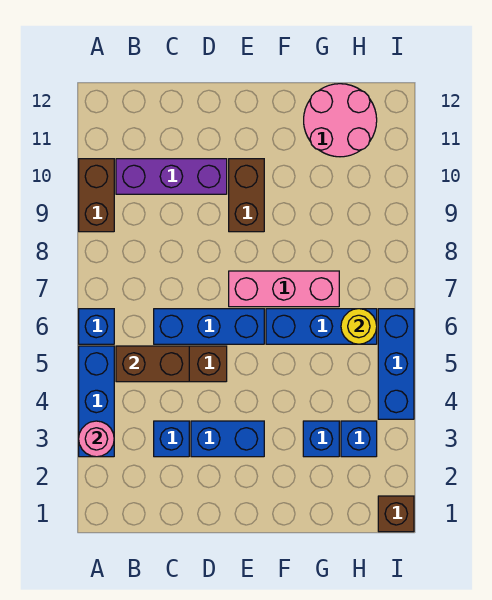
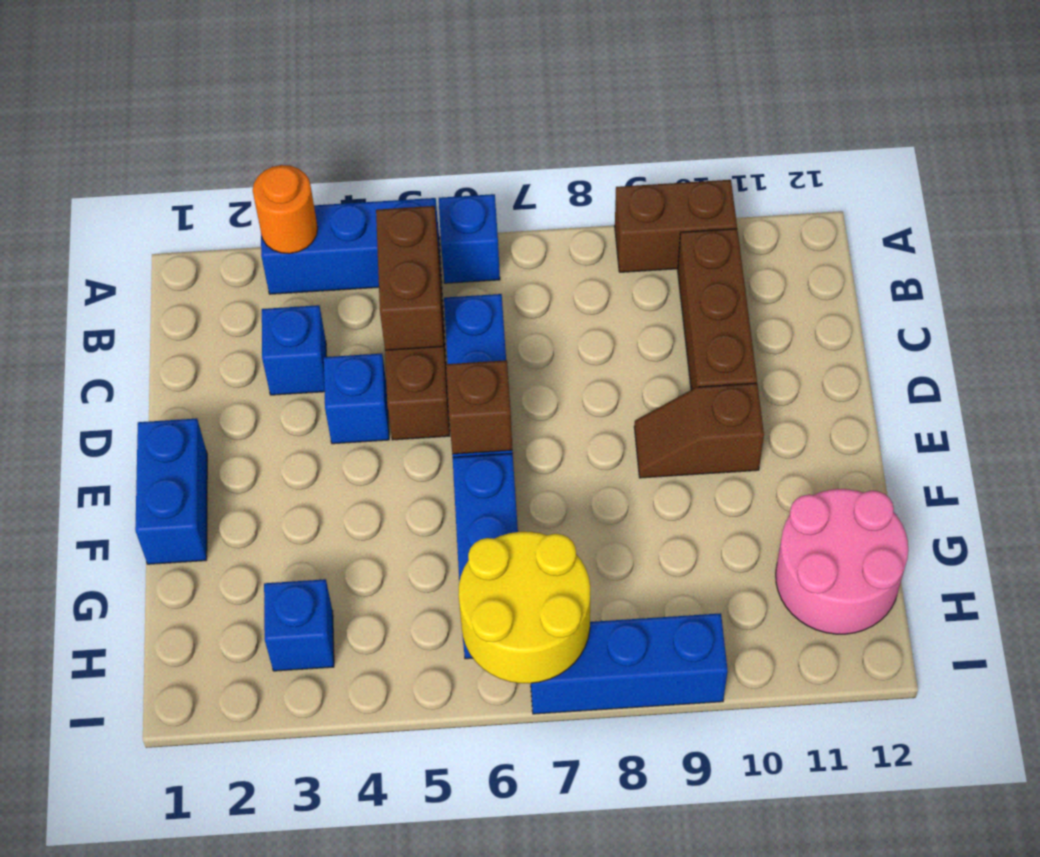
pink round brick A3 level 2 -> orange round brick A3 level 2
purple brick B10:D10 level 1 -> brown brick B10:D10 level 1
blue brick D3:E3 level 1 -> blue brick E1:F1 level 1
pink brick E7:G7 level 1 -> none
brown brick E9:E10 level 1 -> brown slope E9:E10 level 1 top 10
blue brick G3 level 1 -> blue brick D4 level 1
yellow round brick H6 level 2 -> yellow round brick H6:I7 level 2
brown brick I1 level 1 -> brown brick E6 level 2
blue brick I4:I6 level 1 -> blue brick I7:I9 level 1

